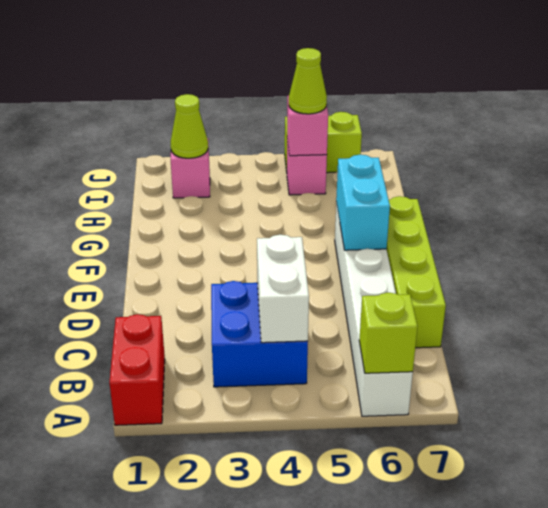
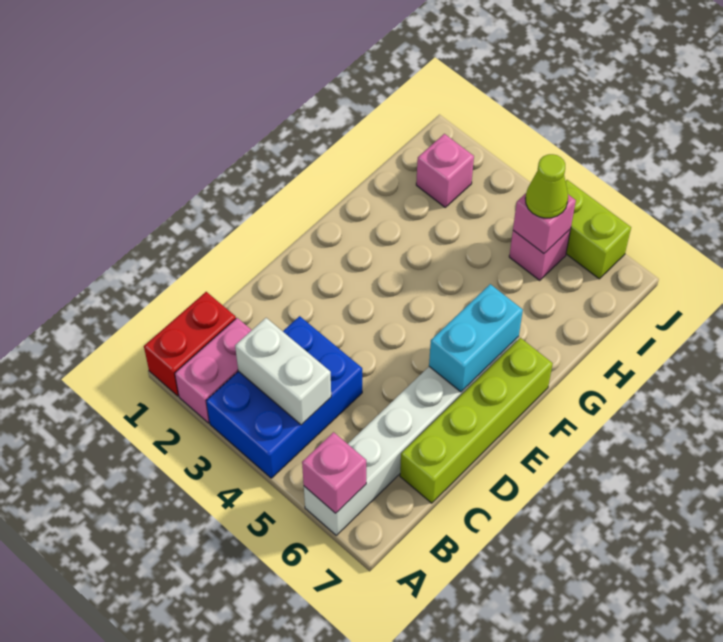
none -> pink brick A2:B2 level 1
lime brick A6 level 2 -> pink brick A6 level 2
blue brick B3:C4 level 1 -> blue brick A3:C4 level 1
white brick B4:C4 level 2 -> white brick B3:B4 level 2
lime cone I2 level 2 -> none

